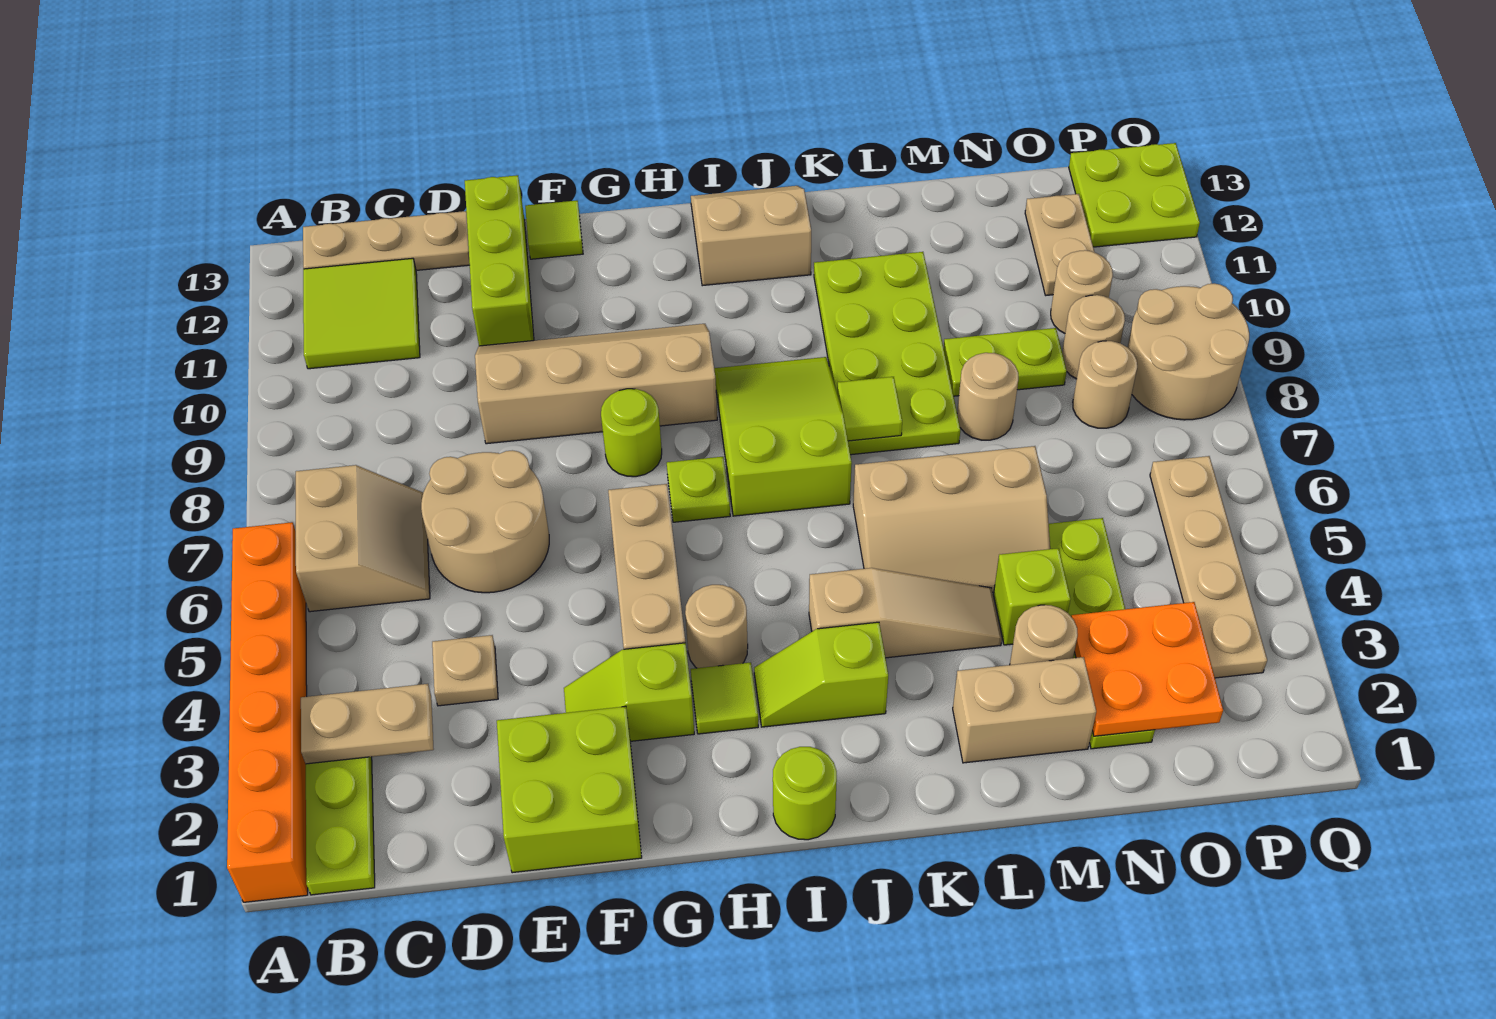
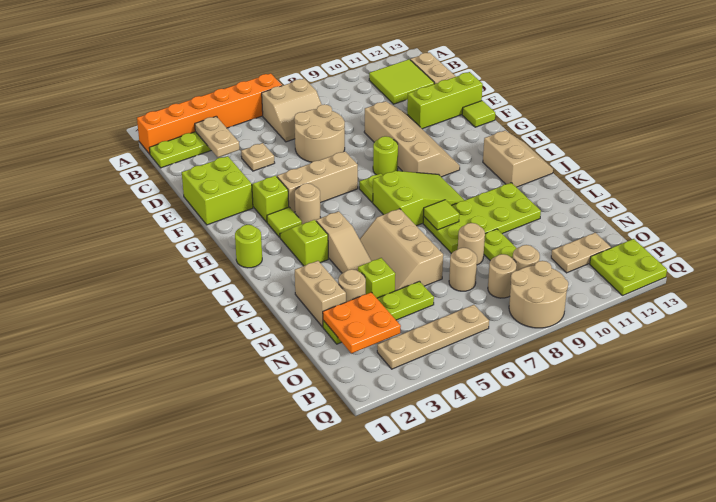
tan round brick O10 level 1 -> tan round brick N7 level 1

